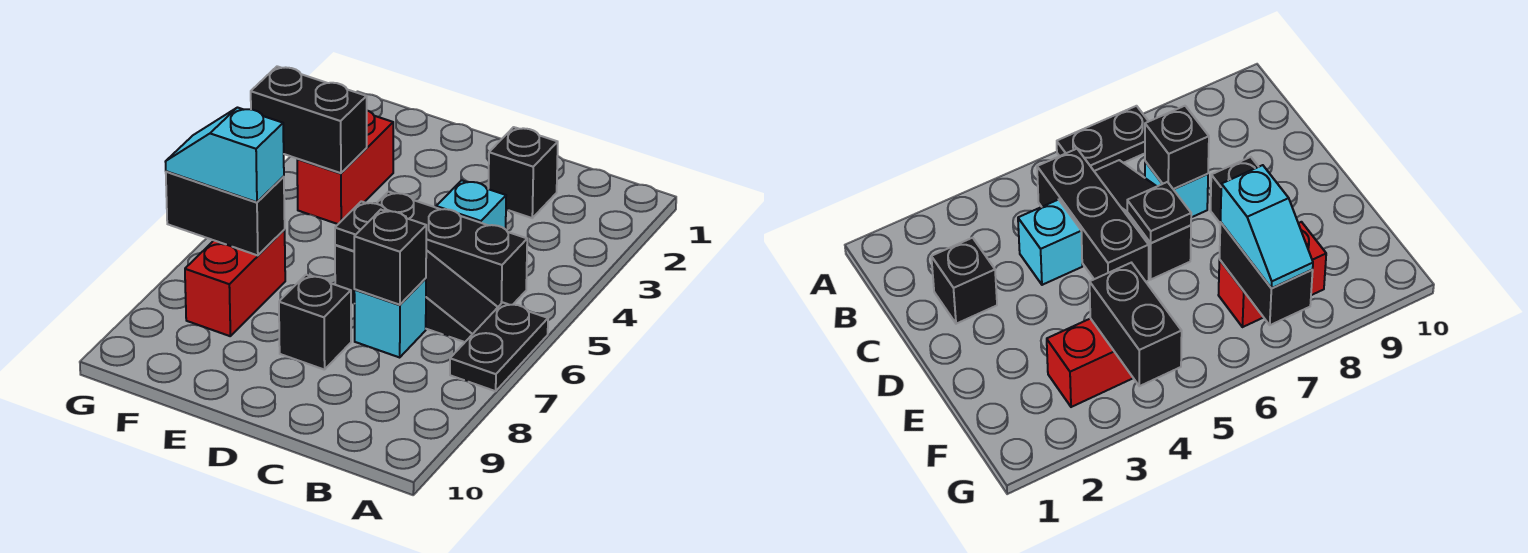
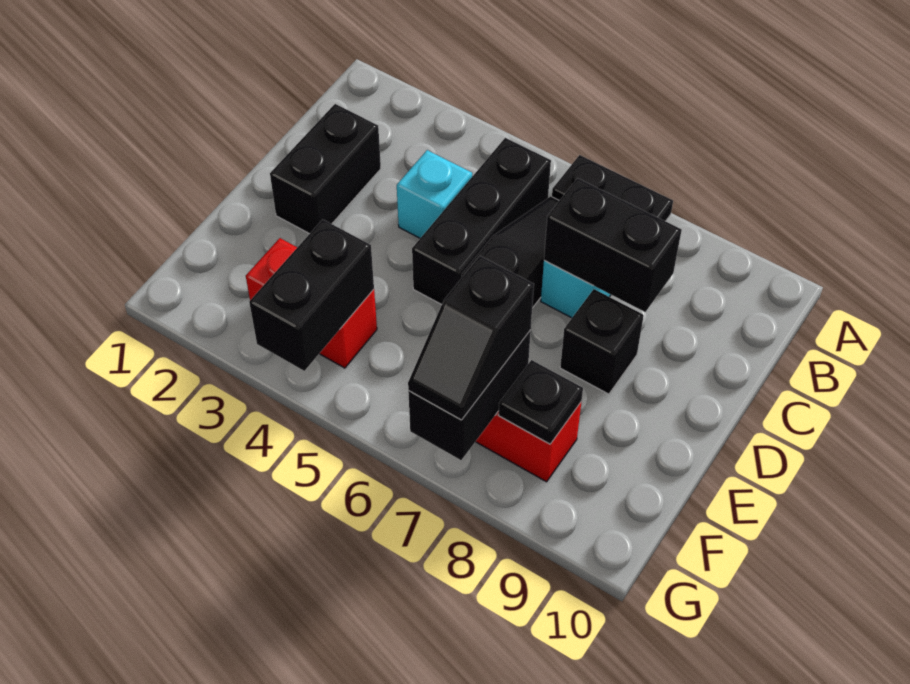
black brick C2 level 1 -> black brick C2:D2 level 1
black brick C7 level 2 -> black brick C7:C8 level 2
black plate D6 level 2 -> black plate F8 level 2
cyan slope F7:G7 level 3 top F -> black slope F7:G7 level 3 top F

